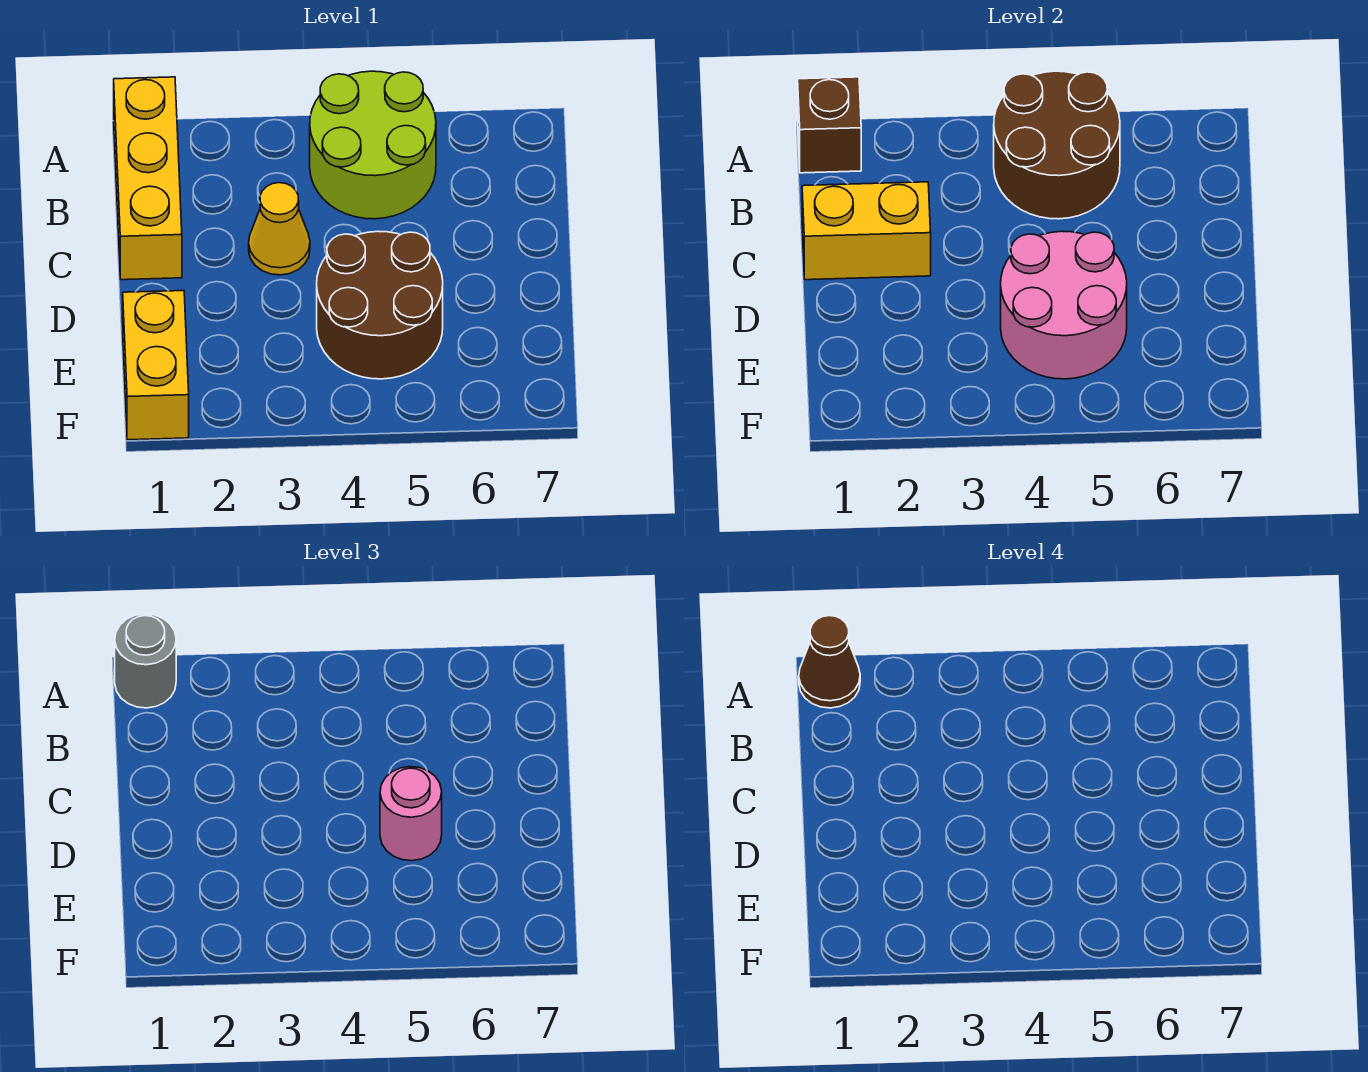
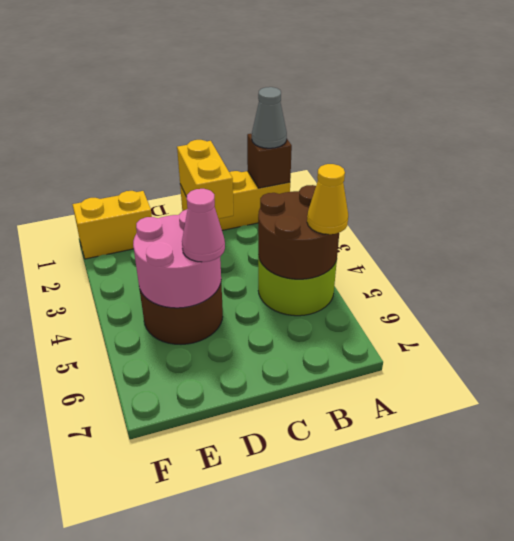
grey round brick A1 level 3 -> grey cone A1 level 3
brown cone A1 level 4 -> none
yellow cone C3 level 1 -> yellow cone A5 level 3
pink round brick D5 level 3 -> pink cone D5 level 3

